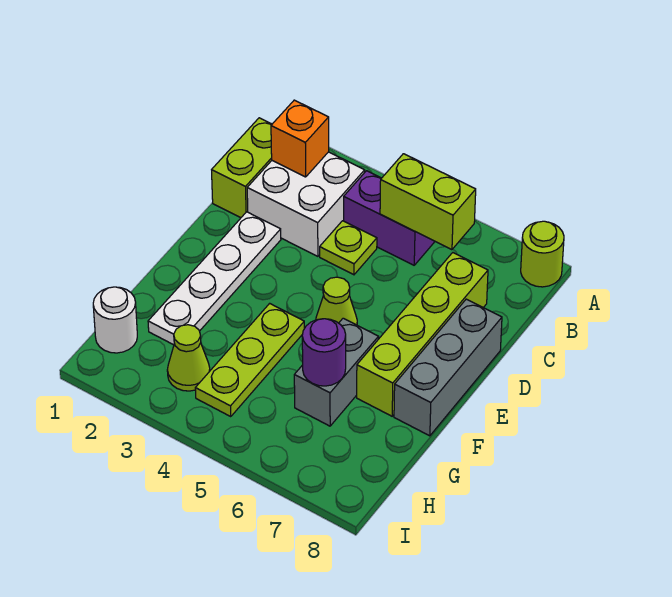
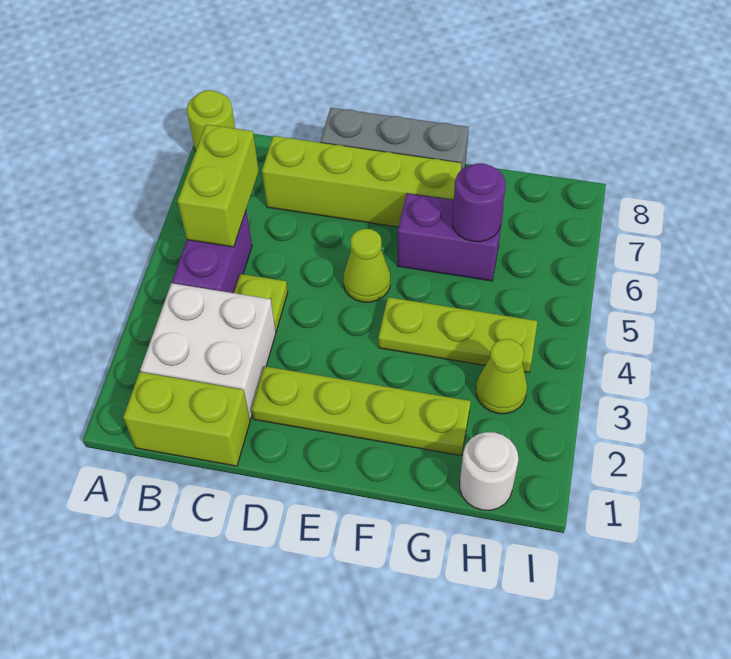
orange brick B2 level 2 -> none
white plate D2:G2 level 1 -> lime plate D2:G2 level 1
grey brick F6:G6 level 1 -> purple brick F6:G6 level 1

